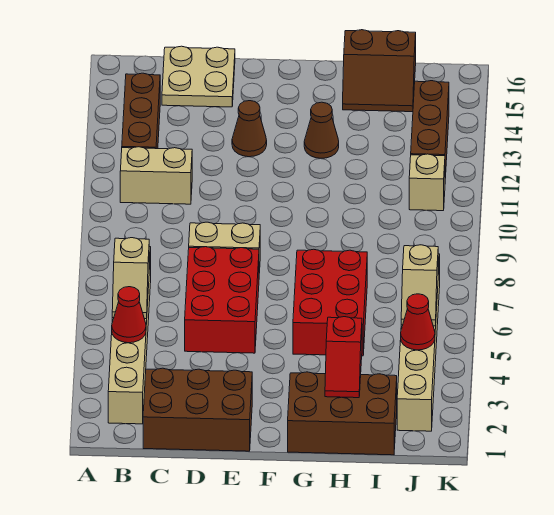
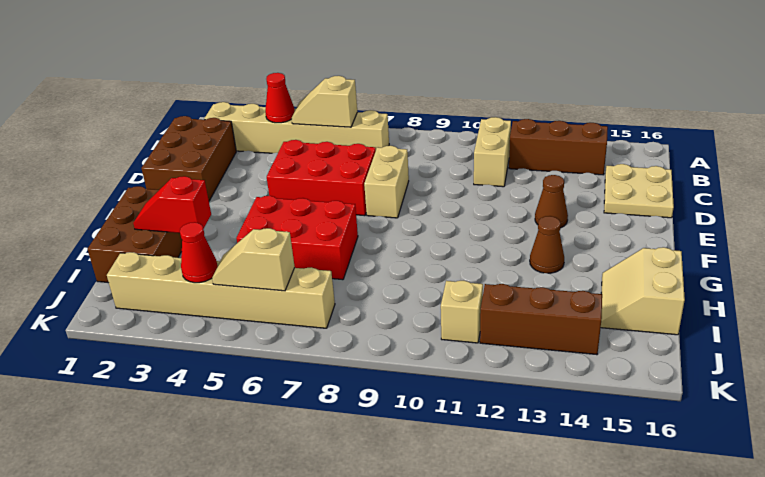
brown slope H15:I16 level 1 top 16 -> tan slope H15:I16 level 1 top 16

